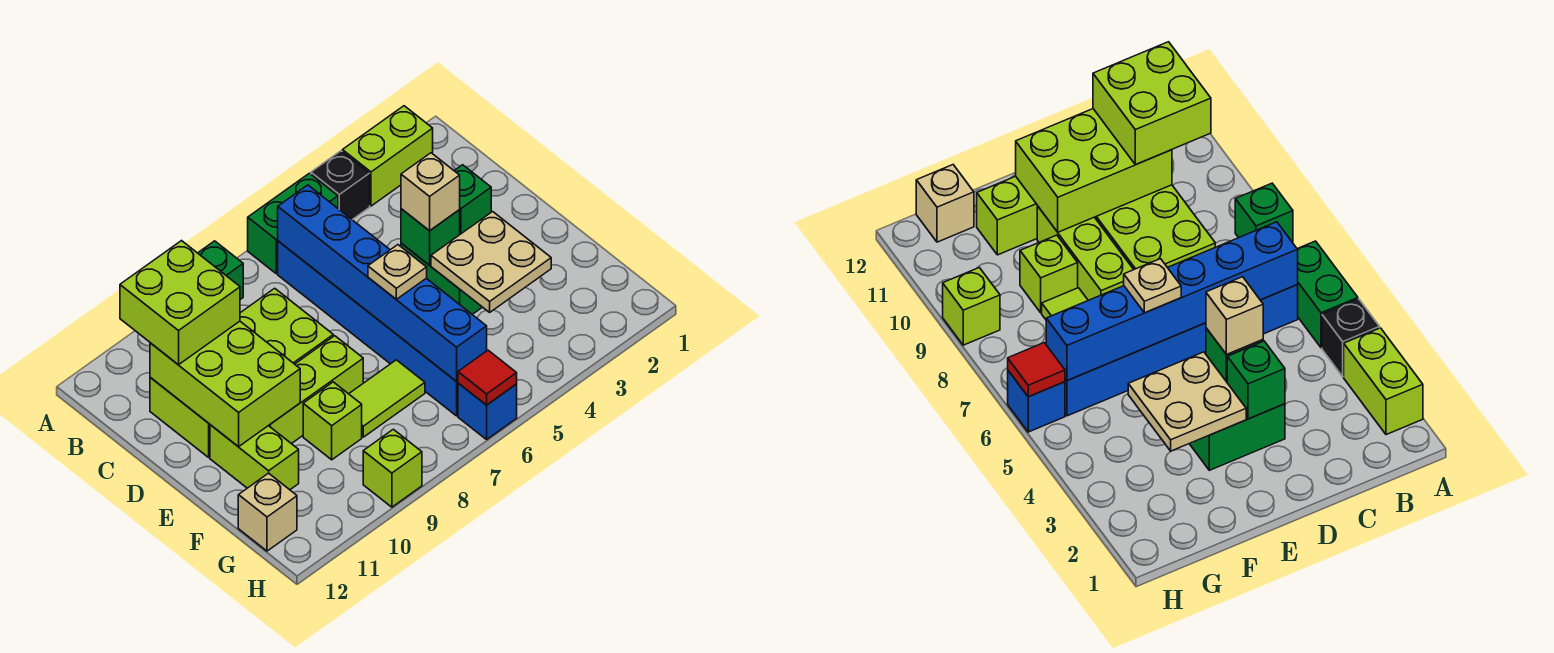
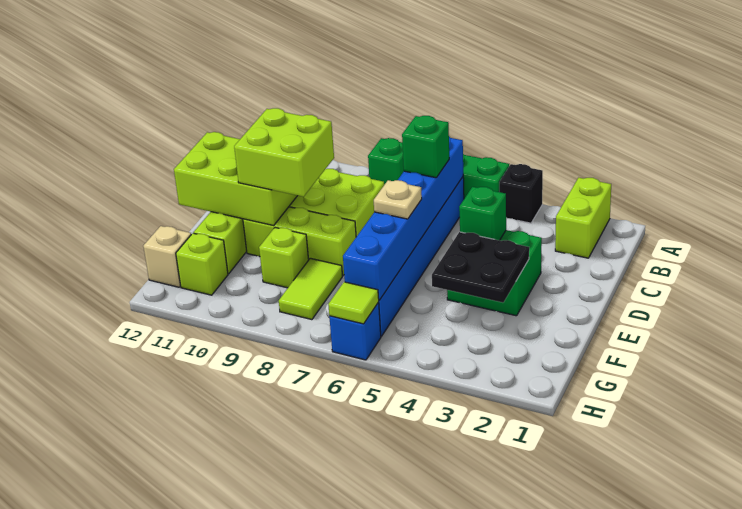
lime brick A2:A3 level 1 -> lime brick A2:B2 level 1
lime brick B10:C11 level 3 -> lime brick D9:E10 level 3
lime brick C10:E11 level 2 -> lime brick D10:E12 level 2
green brick D3 level 2 -> green brick C6 level 3
tan brick D4 level 3 -> none
tan plate E3:F4 level 2 -> black plate E3:F4 level 2
lime tile F7:F8 level 1 -> lime tile F8:G8 level 1
red tile H6 level 2 -> lime tile H6 level 2
lime brick H9 level 1 -> lime brick G11 level 1

